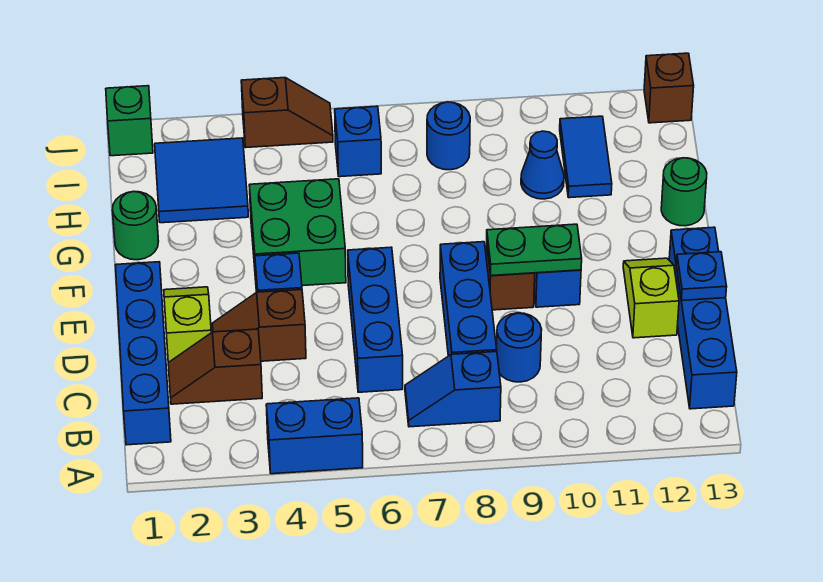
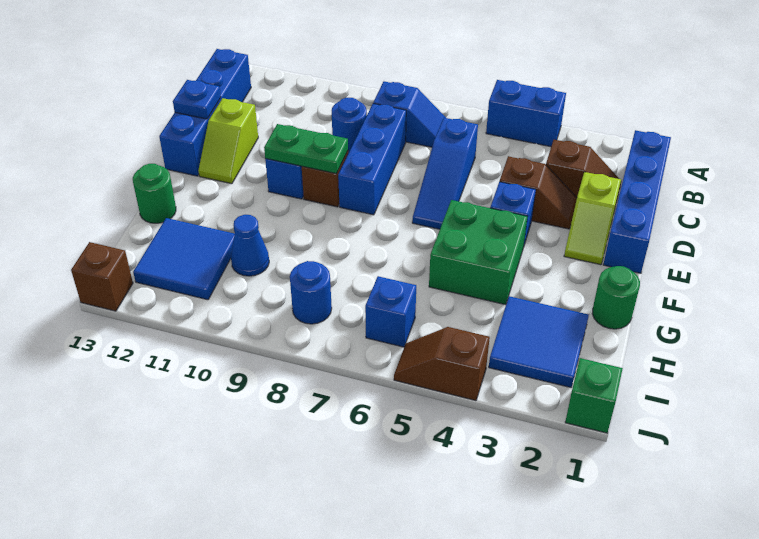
blue brick C6:E6 level 1 -> blue slope C6:E6 level 1 top C
blue tile H11:I11 level 1 -> blue tile H11:I12 level 1

